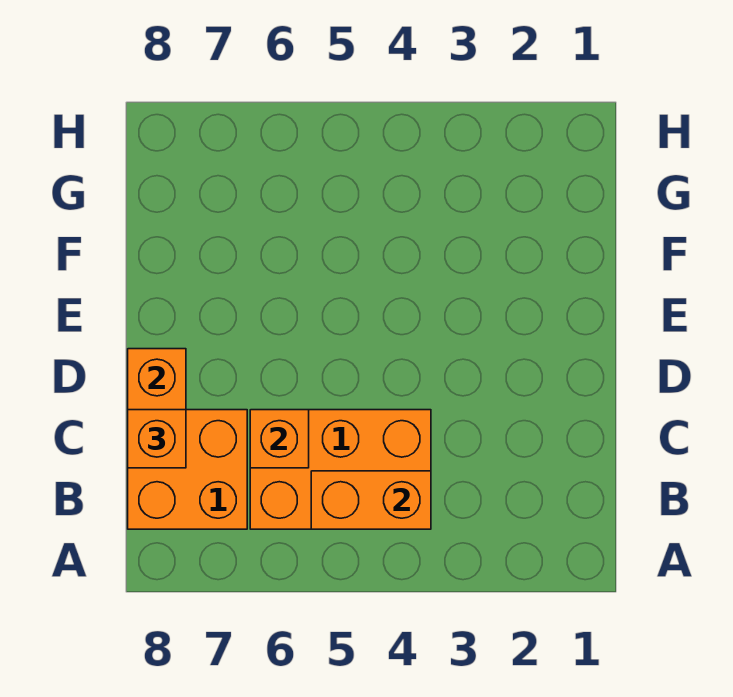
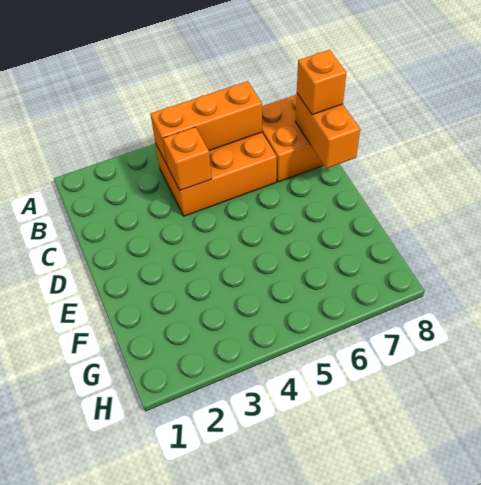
orange brick B4:B5 level 2 -> orange brick B4:B6 level 2
orange brick C6 level 2 -> orange brick C4 level 2

